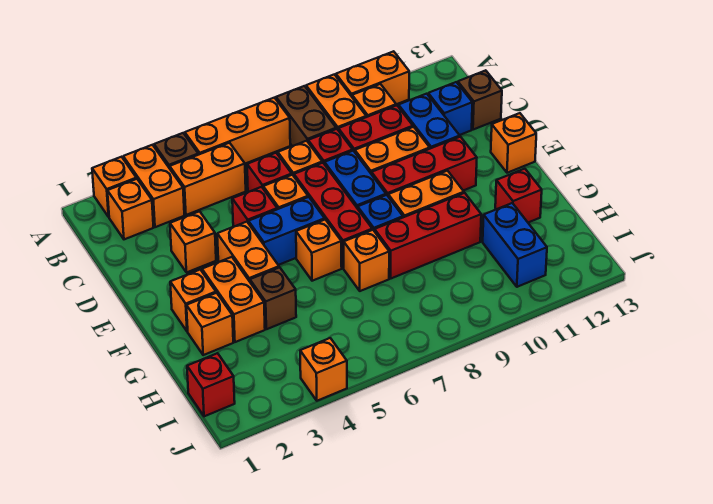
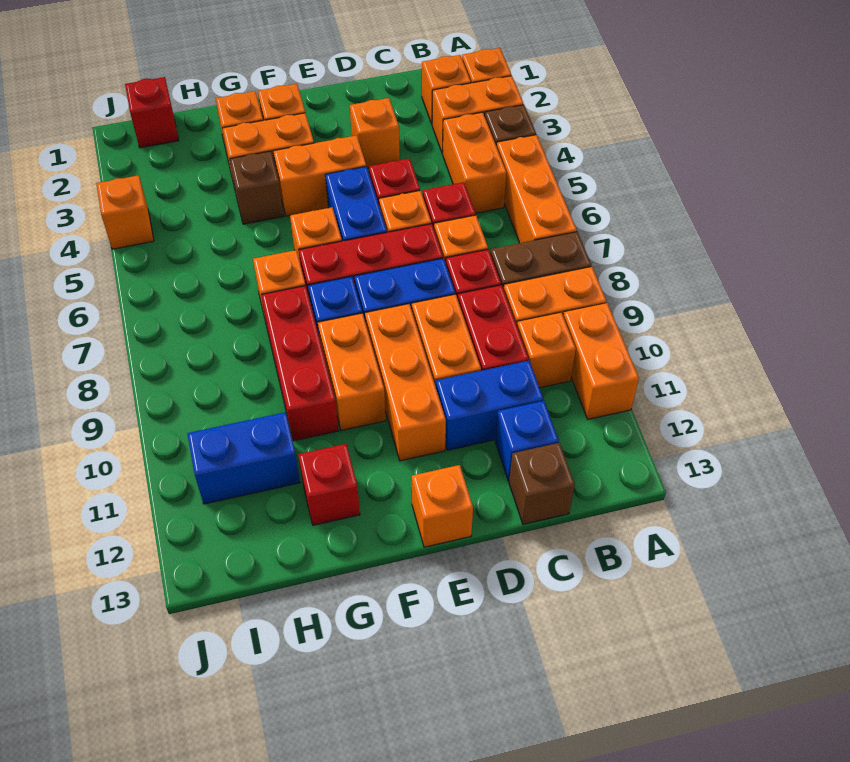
red brick E9:E11 level 1 -> orange brick E9:E11 level 1

